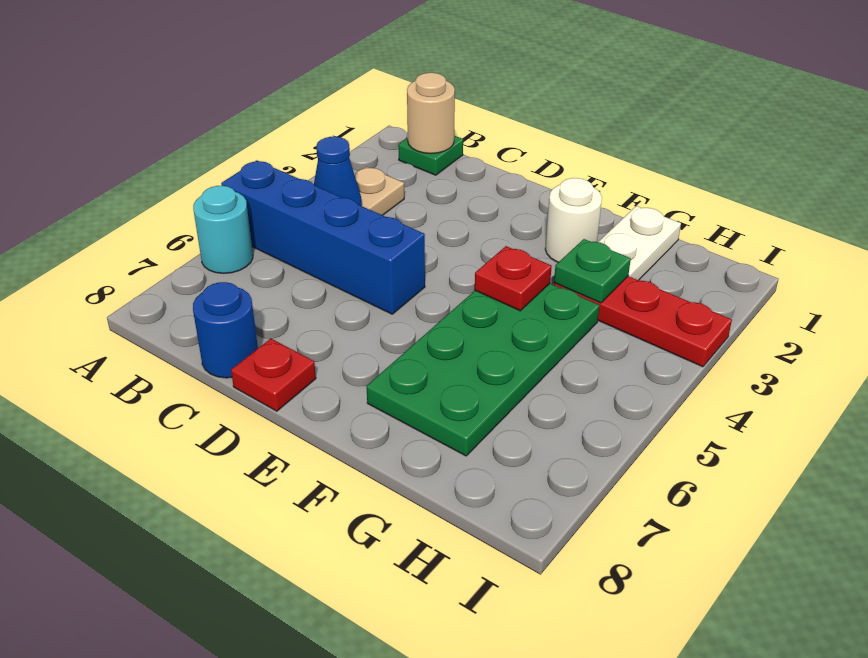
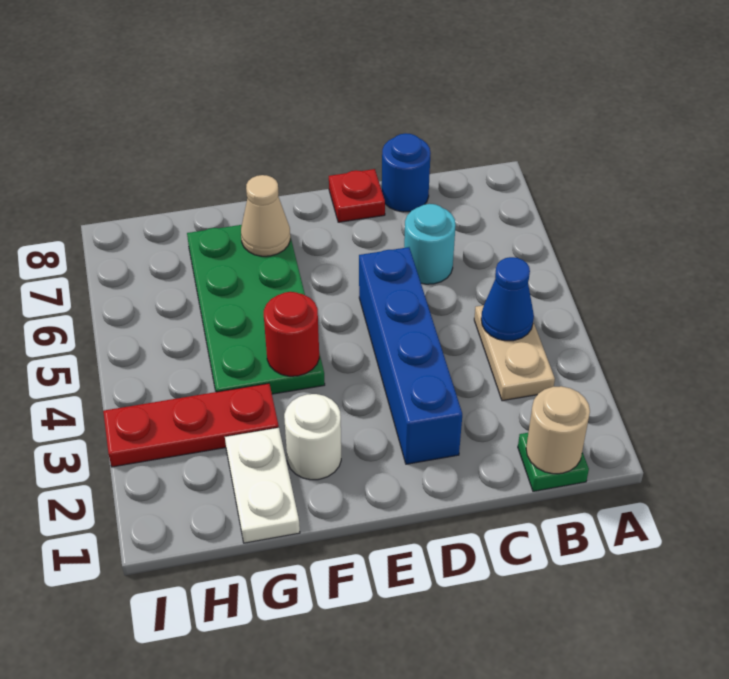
blue brick A5:D5 level 1 -> blue brick D2:D5 level 1
cyan round brick A6 level 1 -> cyan round brick C6 level 1
red plate F4 level 2 -> red round brick F4 level 2
none -> tan cone F7 level 2
green plate G3 level 2 -> none

